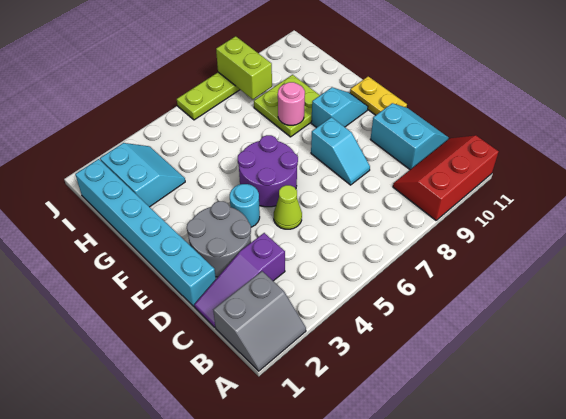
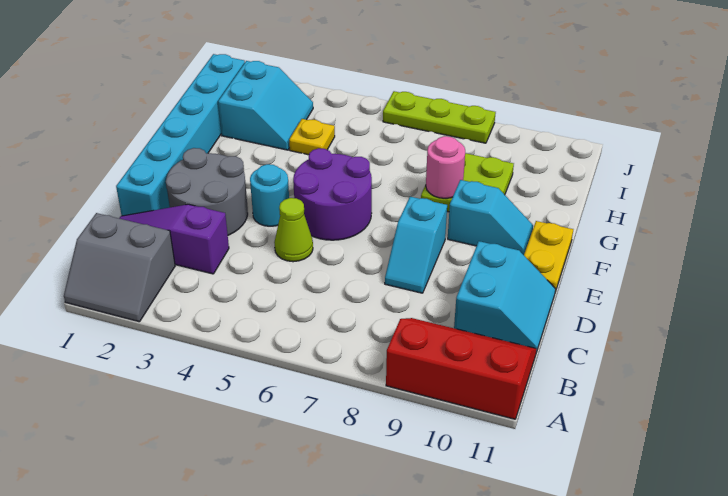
none -> yellow plate H4 level 1
lime brick I8:J8 level 2 -> none

